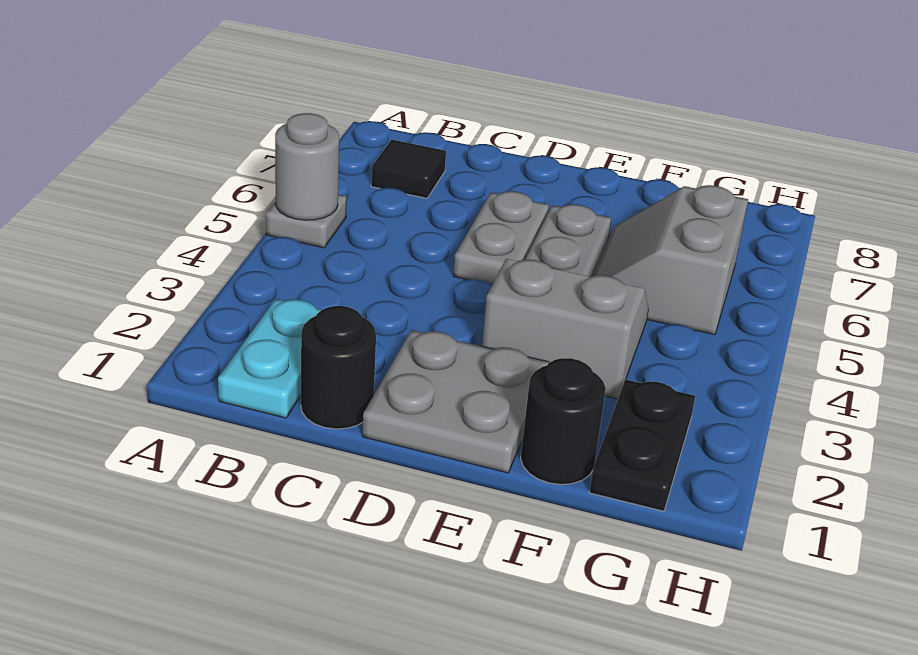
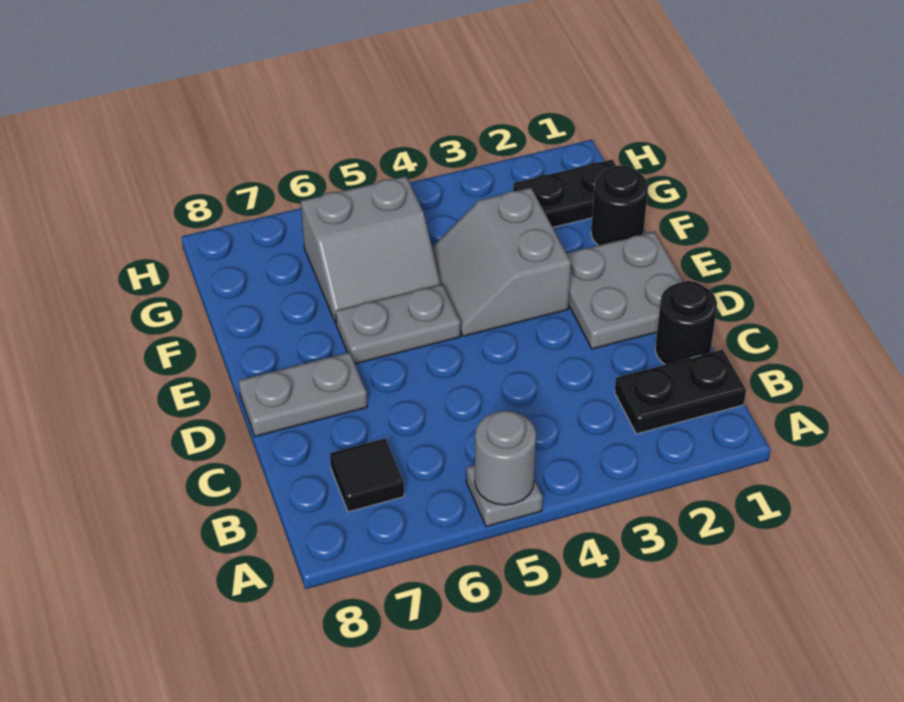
cyan plate B1:B2 level 1 -> black plate B1:B2 level 1
grey plate D5:D6 level 1 -> grey plate D7:D8 level 1

